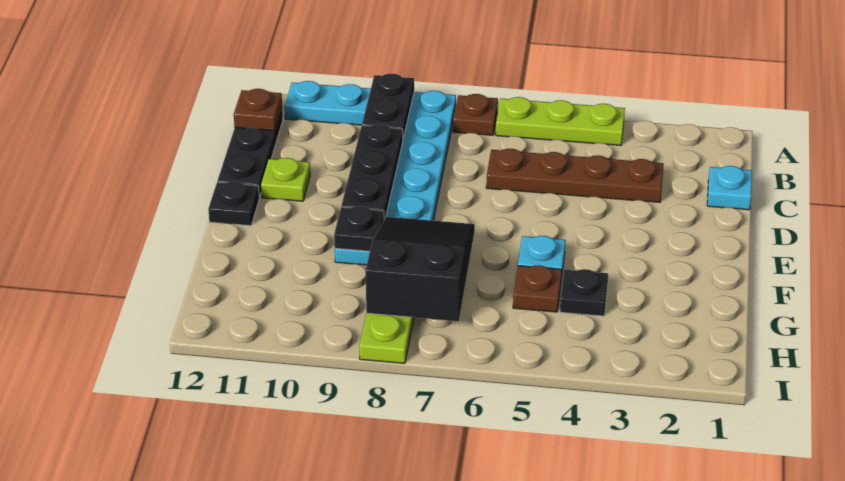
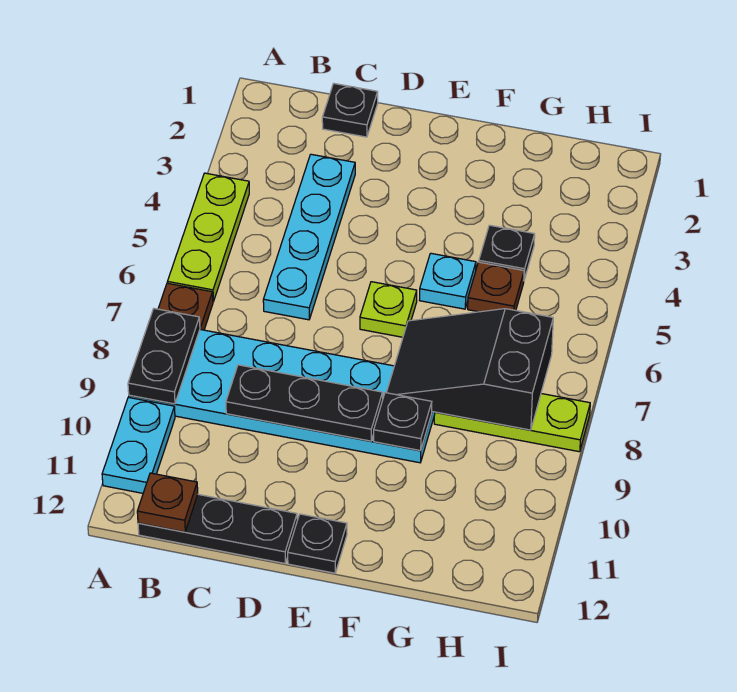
black plate A9:B9 level 2 -> black plate A8:A9 level 2
cyan plate C1 level 1 -> black plate C1 level 1
brown plate C3:C6 level 1 -> cyan plate C3:C6 level 1
lime plate D11 level 1 -> lime plate E6 level 1

